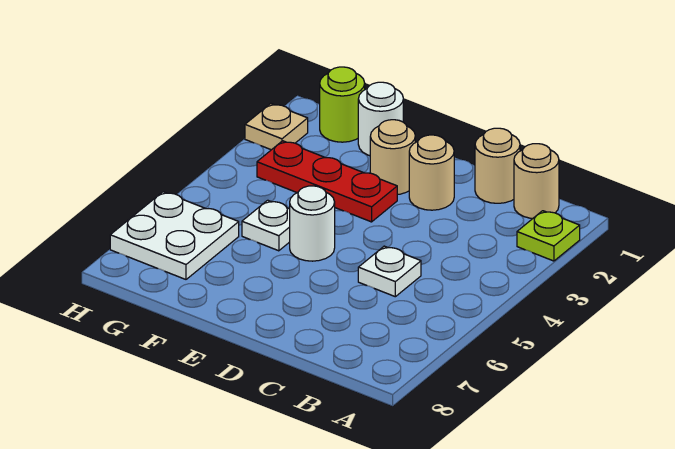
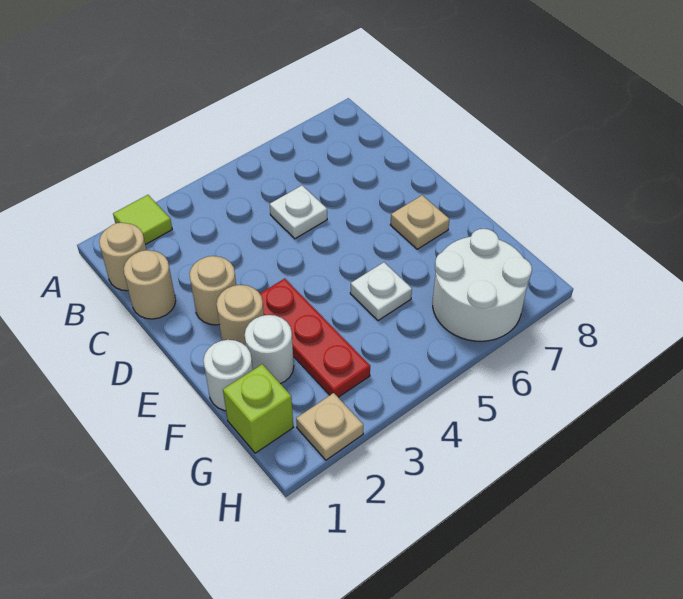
lime plate A2 level 1 -> lime tile A2 level 1
white round brick E5 level 1 -> white round brick F2 level 1
none -> tan plate E7 level 1
lime round brick G1 level 1 -> lime brick G1 level 1
white plate G6:H7 level 1 -> white round brick G6:H7 level 1

